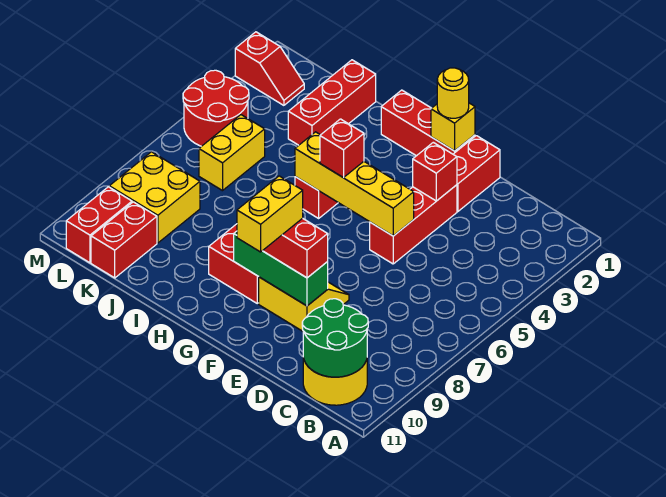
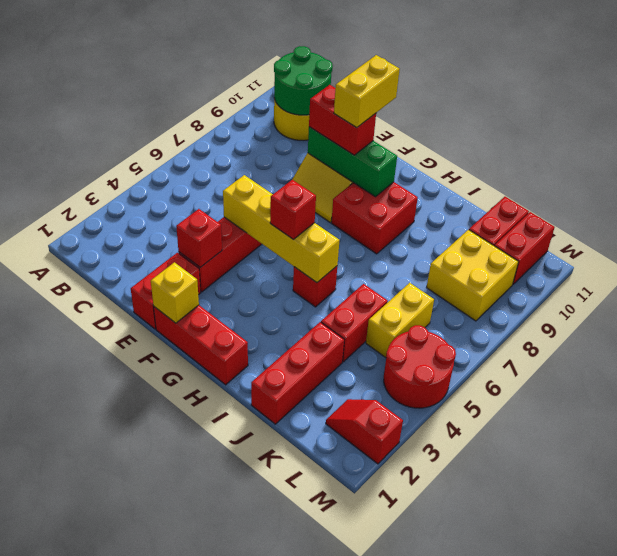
yellow round brick F1 level 3 -> none
none -> red brick J4:J5 level 1

